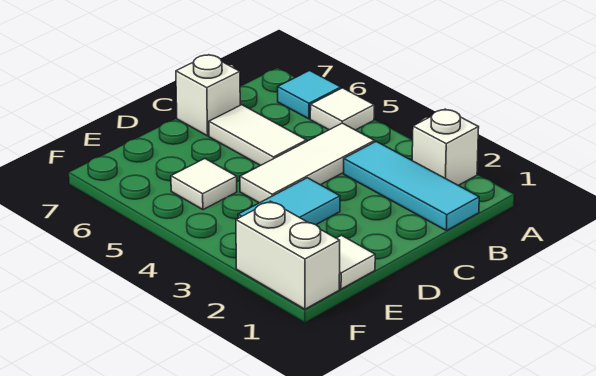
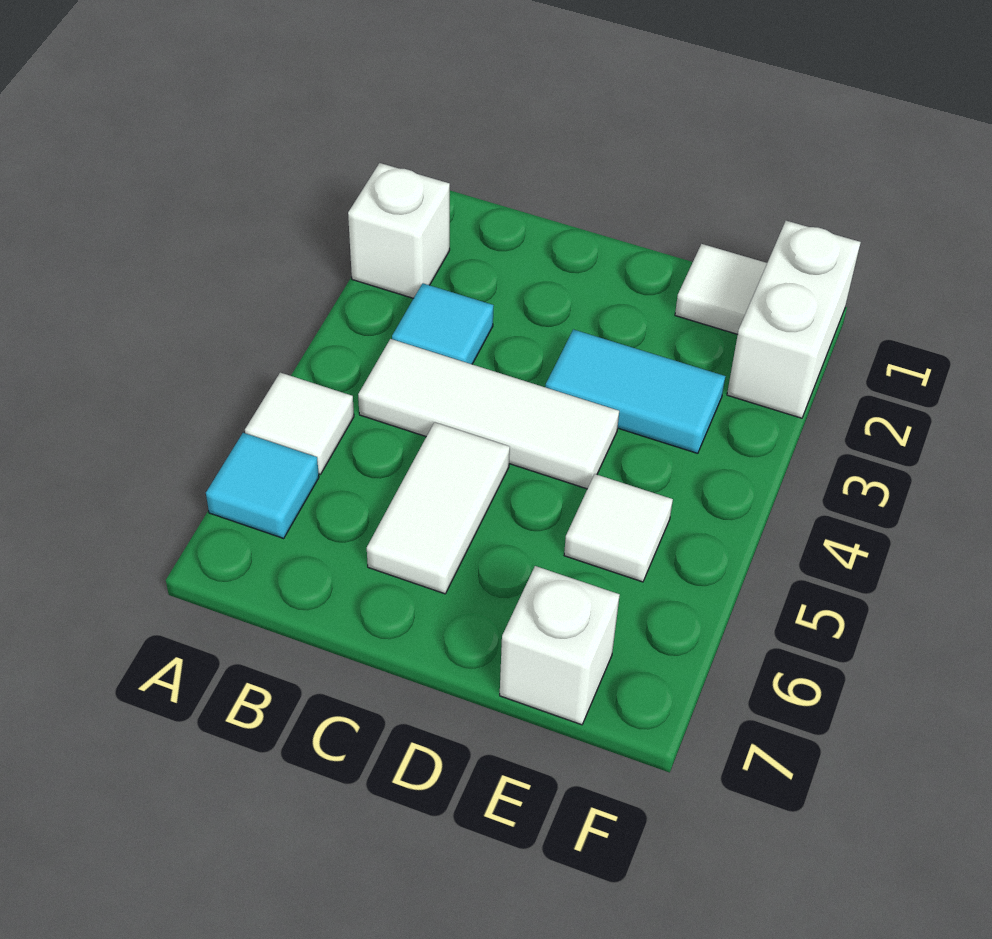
cyan tile B1:B3 level 1 -> cyan tile B3 level 1
white brick C7 level 1 -> white brick E7 level 1

